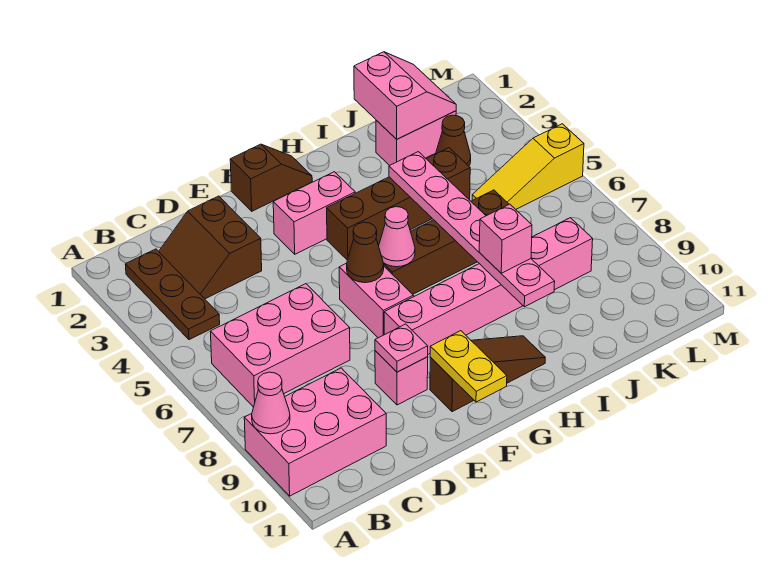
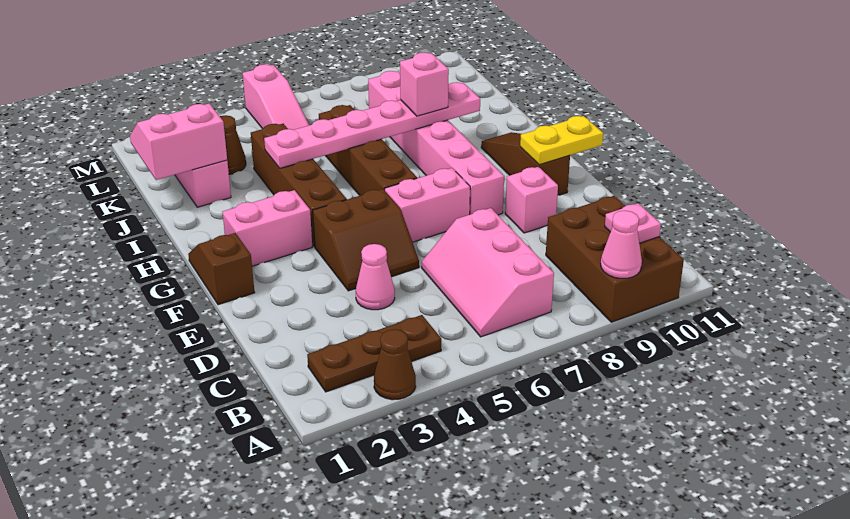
pink brick A9:C10 level 1 -> brown brick A9:C10 level 1
pink brick B6:D7 level 1 -> pink slope B6:D7 level 1 top 7
brown slope C2:D3 level 1 top D -> brown slope E4:F5 level 1 top F
pink plate E9 level 2 -> pink plate B10 level 2
pink brick F3:G3 level 1 -> pink brick G2:G3 level 1
brown cone F6 level 2 -> brown cone A3 level 1
pink cone G6 level 2 -> pink cone D4 level 1
yellow slope K5:M5 level 1 top M -> pink slope K5:M5 level 1 top M

